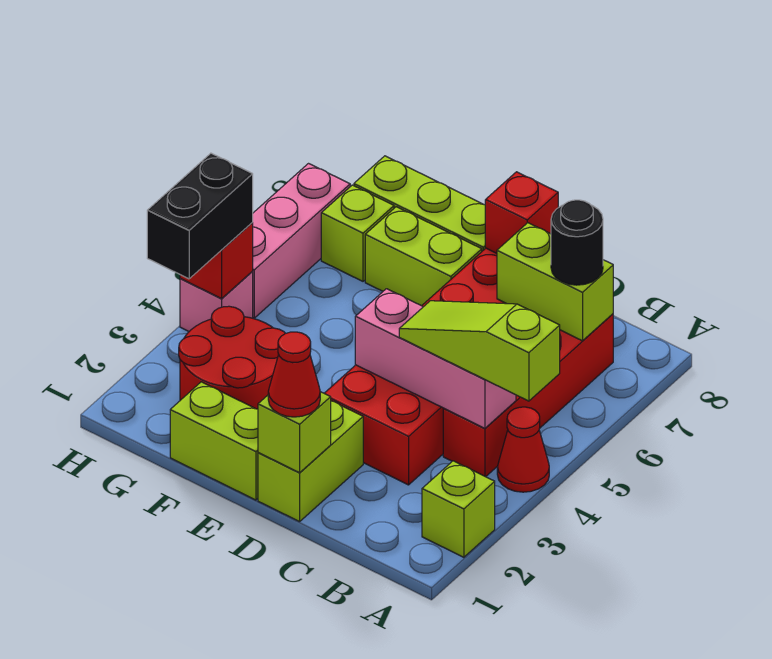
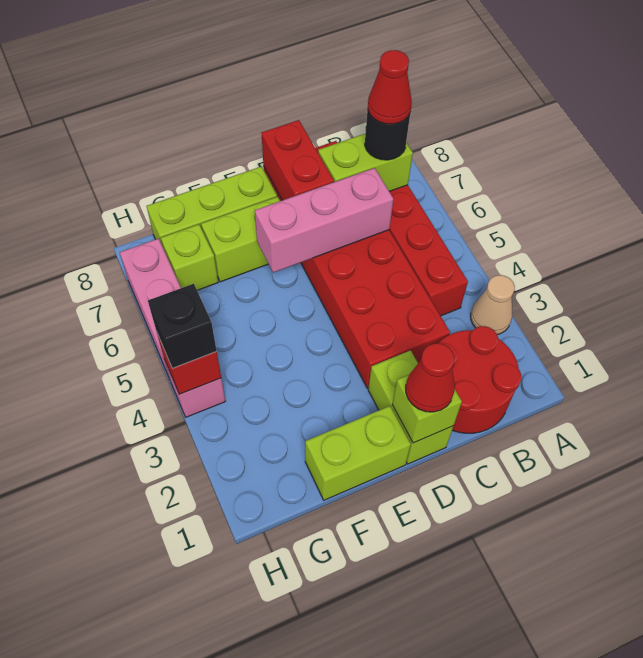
lime brick A2 level 1 -> none
none -> tan cone A3 level 1
red cone A4 level 1 -> red cone B7 level 4
lime slope A4:C4 level 3 top A -> none
pink brick B4:D4 level 2 -> pink brick C6:E6 level 2
red brick D8 level 2 -> red brick D7:D8 level 2
red round brick F2:G3 level 1 -> red round brick B1:C2 level 1
black brick H3:H4 level 3 -> black brick H4 level 3

